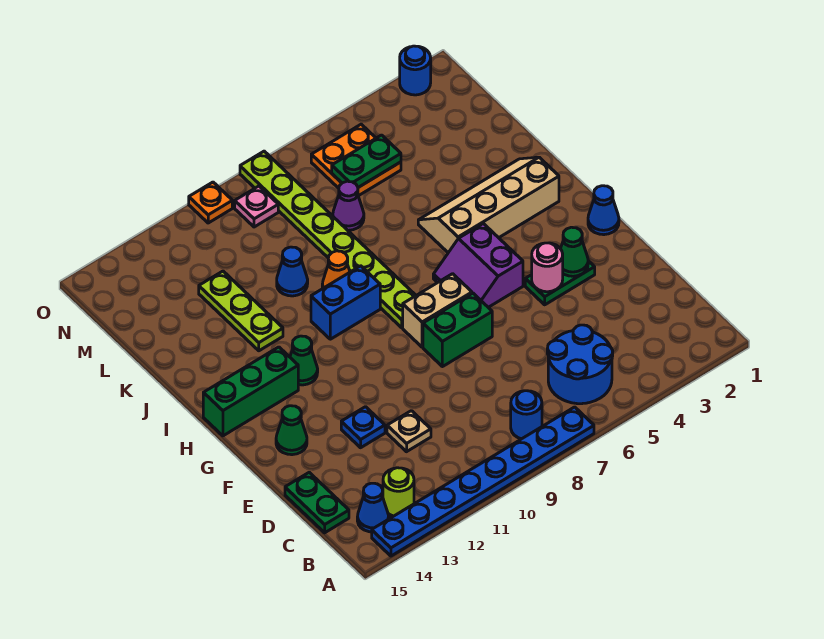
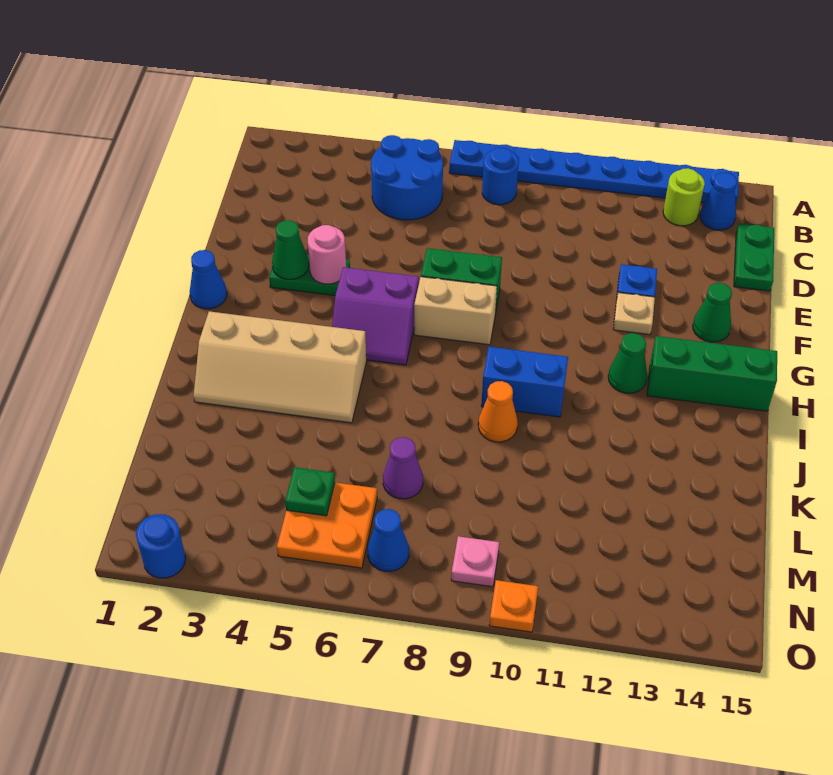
tan plate D11 level 1 -> tan plate F12 level 1
purple slope G5:H6 level 1 top 5 -> purple slope G5:H6 level 1 top G
lime plate H8:O8 level 1 -> none
lime plate J12:L12 level 1 -> none
blue cone K10 level 1 -> blue cone N7 level 1
green plate M5:M6 level 2 -> green plate M5 level 2

